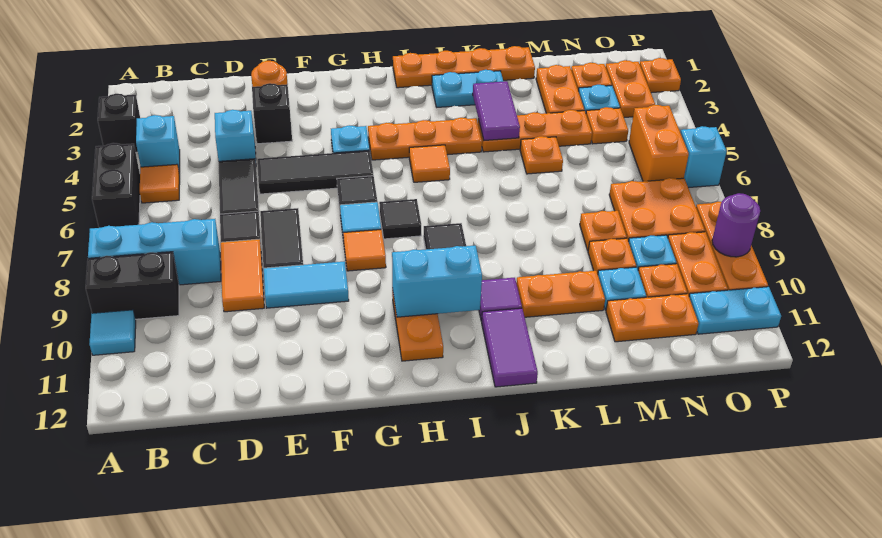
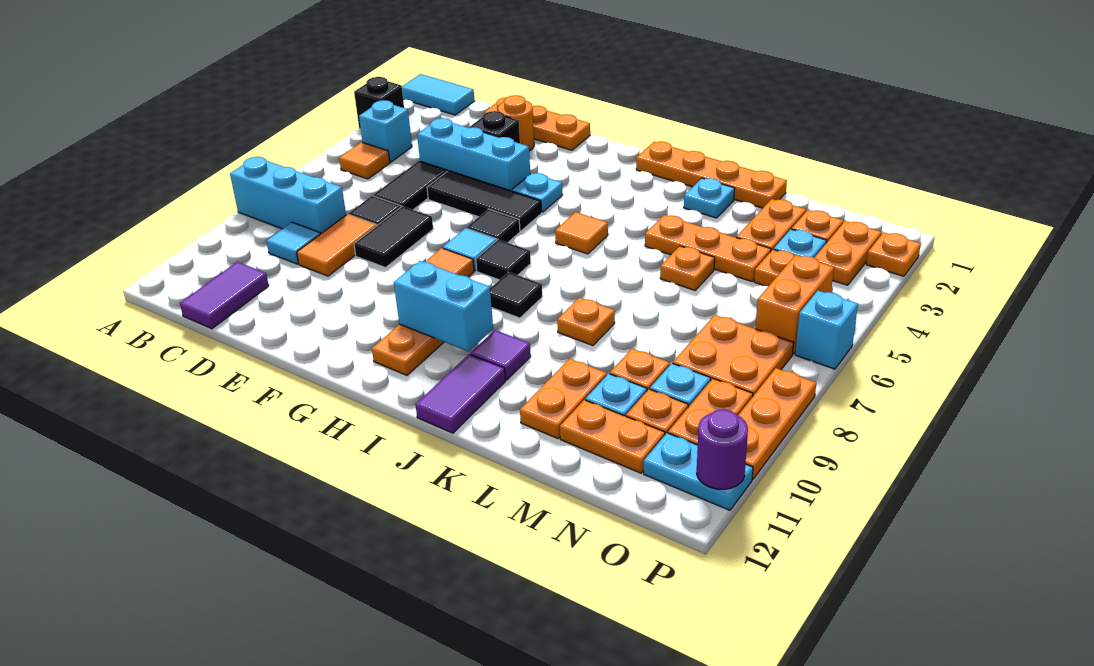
black brick A5:A6 level 1 -> none
black brick A9:B9 level 1 -> none
cyan tile A10 level 1 -> cyan tile C9 level 1
cyan brick D4 level 1 -> cyan brick D4:F4 level 1
cyan tile E9:F9 level 1 -> cyan tile A1:B1 level 1
orange plate H4:J4 level 1 -> orange plate D1:F1 level 1
cyan plate J2:K2 level 1 -> cyan plate K2 level 1
purple tile K3:K4 level 2 -> purple tile C11:C12 level 1
orange plate K10:L10 level 1 -> orange plate L10:L11 level 1
orange plate M8 level 1 -> orange plate K8 level 1
purple round brick P9 level 2 -> purple round brick P11 level 2

